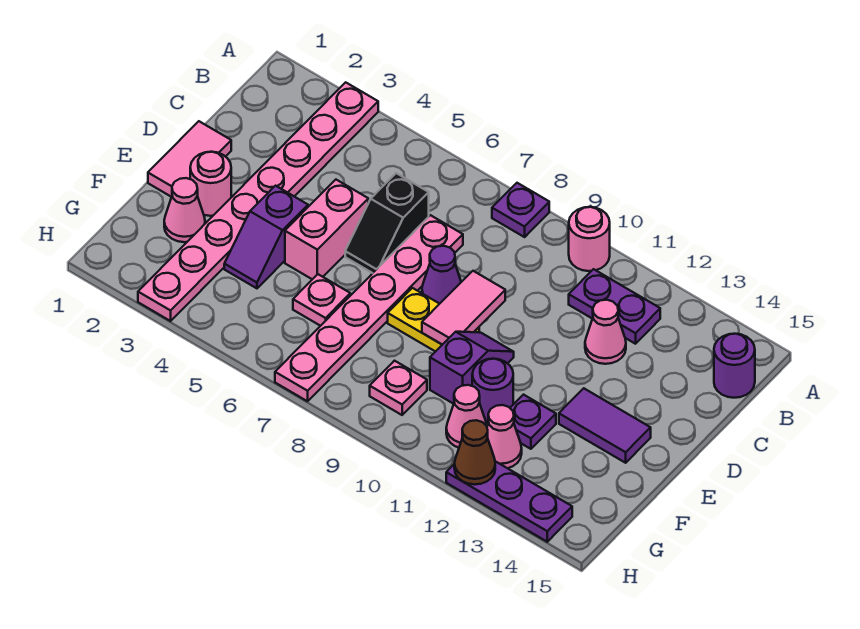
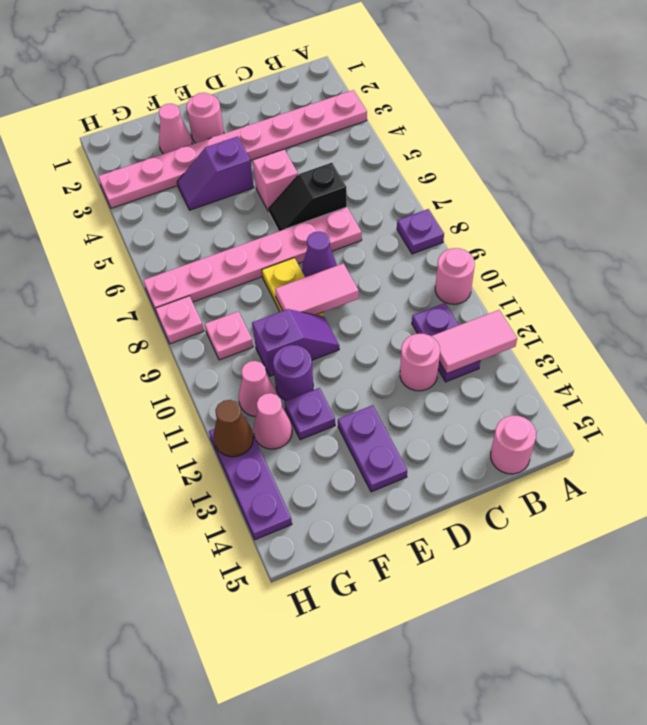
purple round brick B15 level 1 -> pink round brick B15 level 1
pink cone C12 level 1 -> pink round brick C12 level 1
pink tile D1:E1 level 1 -> pink tile A12:B12 level 2
pink brick D5:E5 level 1 -> pink brick D5 level 1
purple tile E13:E14 level 1 -> purple plate E13:E14 level 1
pink plate F6 level 1 -> pink plate H8 level 1

